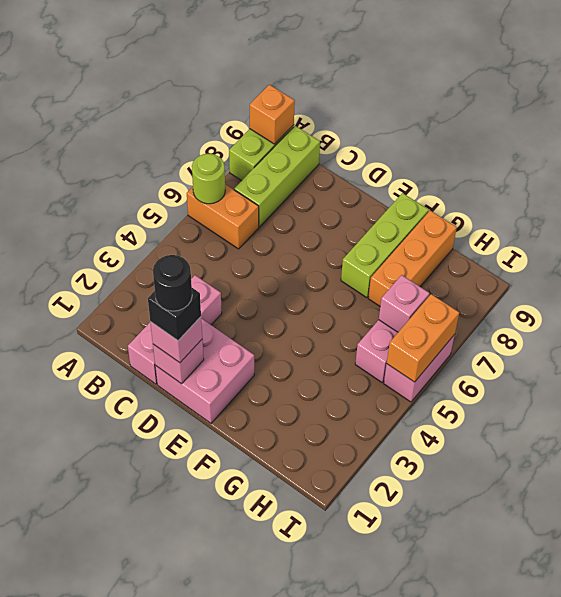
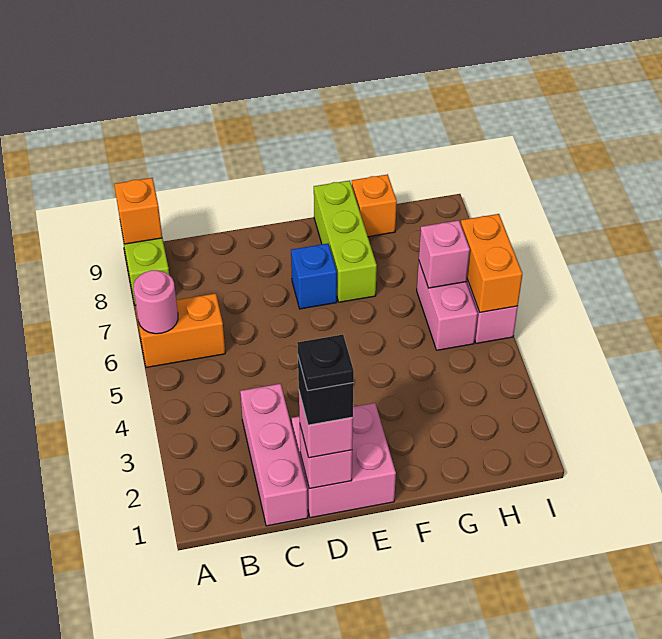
lime round brick A6 level 2 -> pink round brick A6 level 2
lime brick B7:B9 level 1 -> none
black round brick D1 level 5 -> black plate D1 level 5
none -> blue brick E7 level 1
orange brick G7:G9 level 1 -> orange brick G9 level 1

